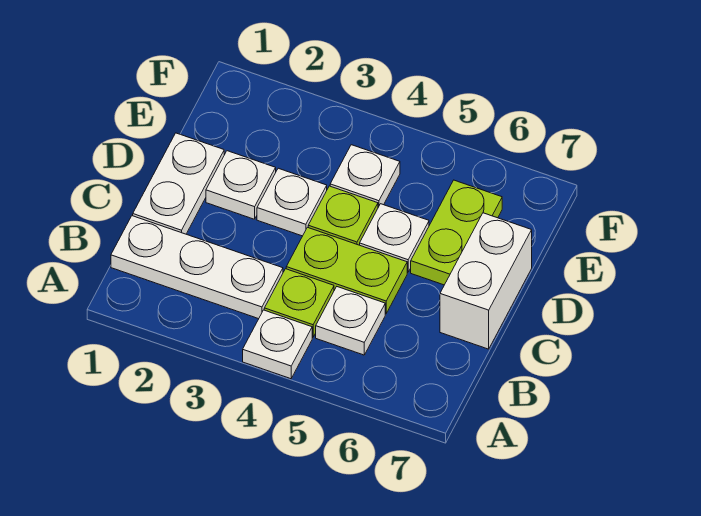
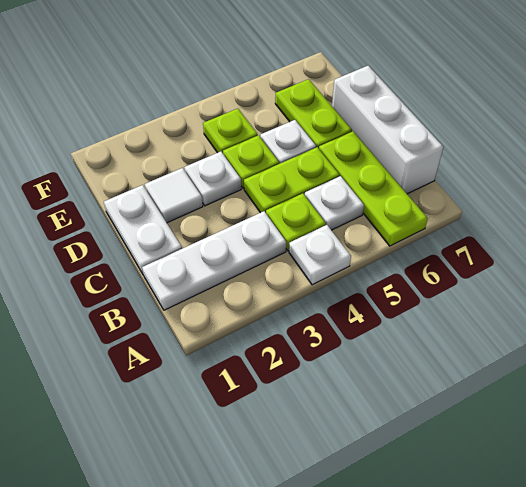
none -> lime plate A6:C6 level 1
white brick C7:D7 level 1 -> white brick B7:D7 level 1
white plate D2 level 1 -> white tile D2 level 1
white plate E4 level 1 -> lime plate E4 level 1

